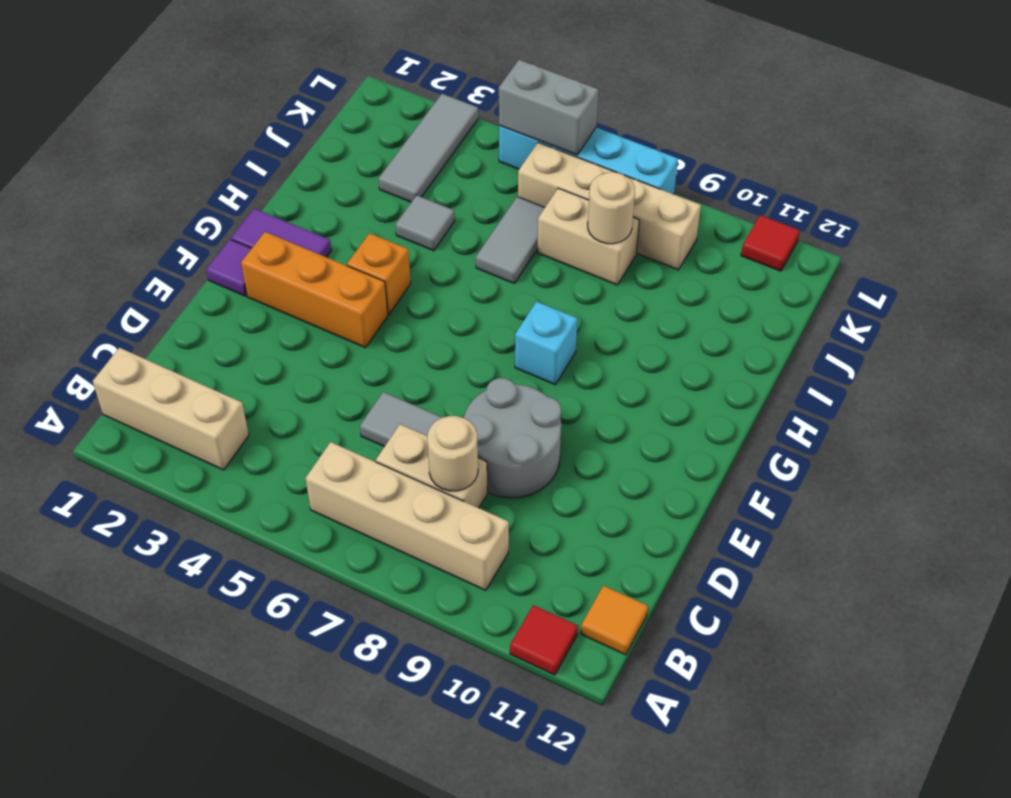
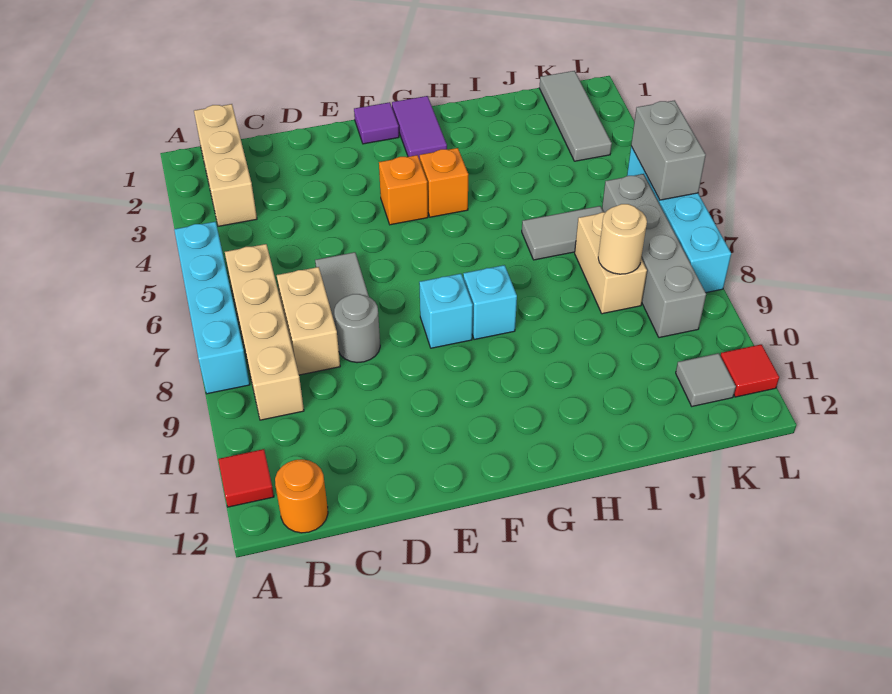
none -> cyan brick A5:A8 level 1
orange tile B12 level 1 -> orange round brick B12 level 1
tan round brick C8 level 2 -> none
grey round brick D8:E9 level 1 -> grey round brick D8 level 1
orange brick F2:F4 level 1 -> orange brick F4 level 1
none -> cyan brick F8 level 1
grey tile I4 level 1 -> grey tile K11 level 1
grey tile J3:L3 level 1 -> grey tile K1:K3 level 1
tan brick K6:K9 level 1 -> grey brick K6:K9 level 1

